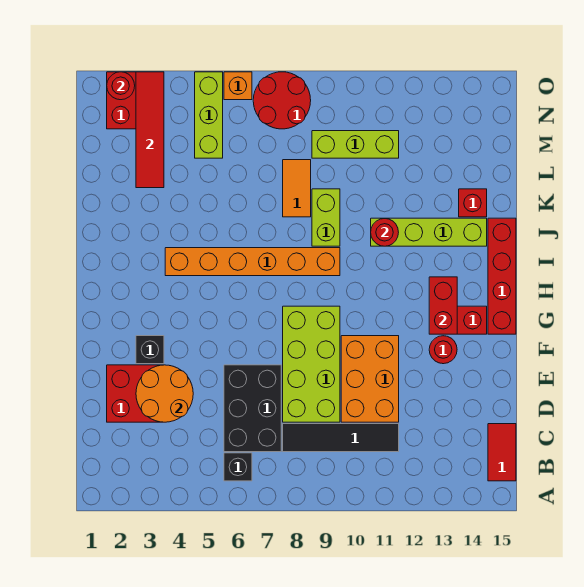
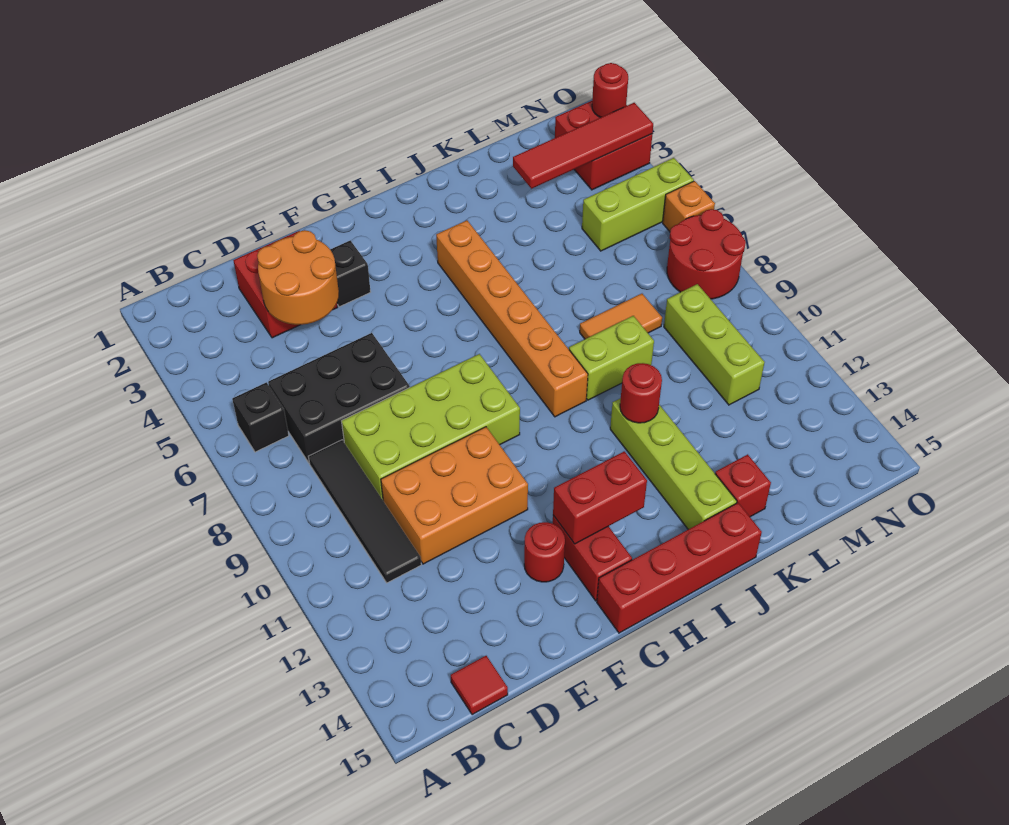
red tile B15:C15 level 1 -> red tile C15 level 1

